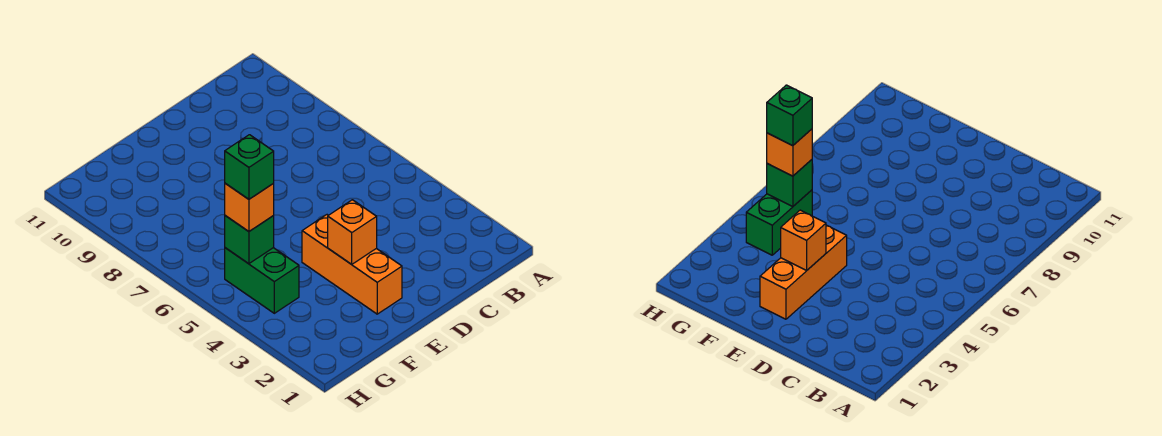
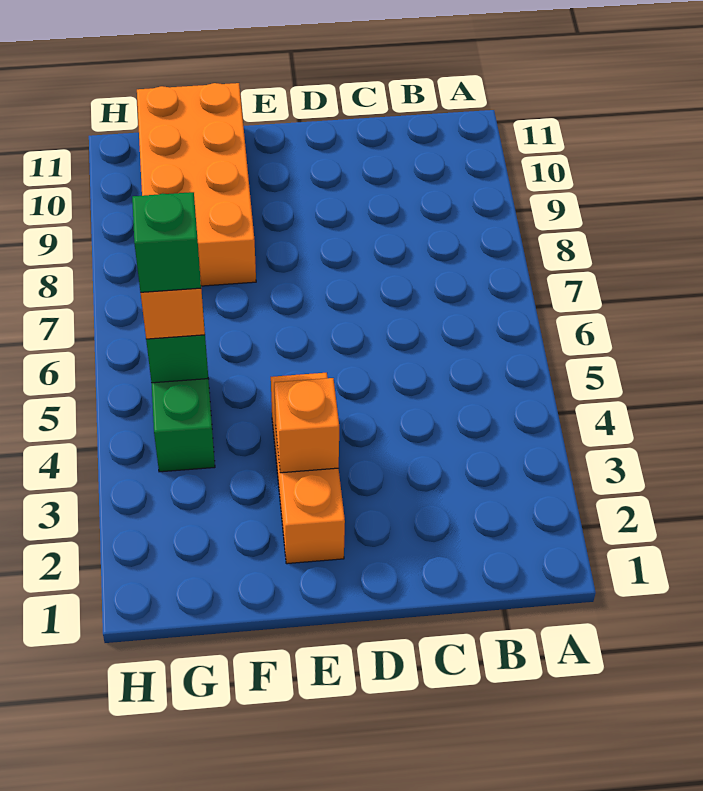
none -> orange brick F8:G11 level 1

